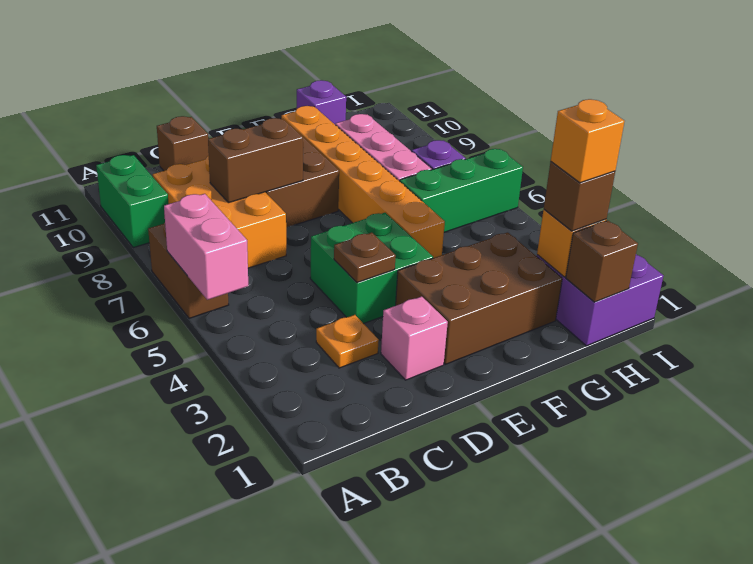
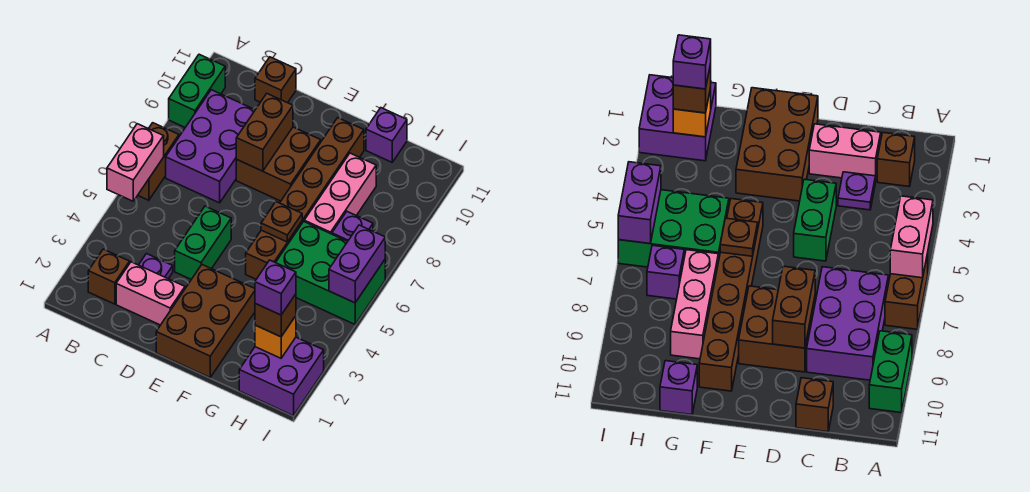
orange brick B7:C9 level 1 -> purple brick B7:C9 level 1
orange plate C3 level 1 -> purple plate C3 level 1
brown brick C8:D8 level 2 -> brown brick D8:D9 level 2
pink brick D2 level 1 -> pink brick C2:D2 level 1
green brick D4:E5 level 1 -> green brick D4:D5 level 1
brown plate D4 level 2 -> brown plate F6 level 2
brown brick E2:G3 level 1 -> brown brick E1:F3 level 1
orange brick F5:F10 level 1 -> brown brick F5:F10 level 1
green brick G6:I6 level 1 -> green brick G5:I6 level 1
brown brick H1 level 2 -> brown brick B2 level 1
orange brick H2 level 4 -> purple brick H2 level 4
none -> purple brick I5:I6 level 2

